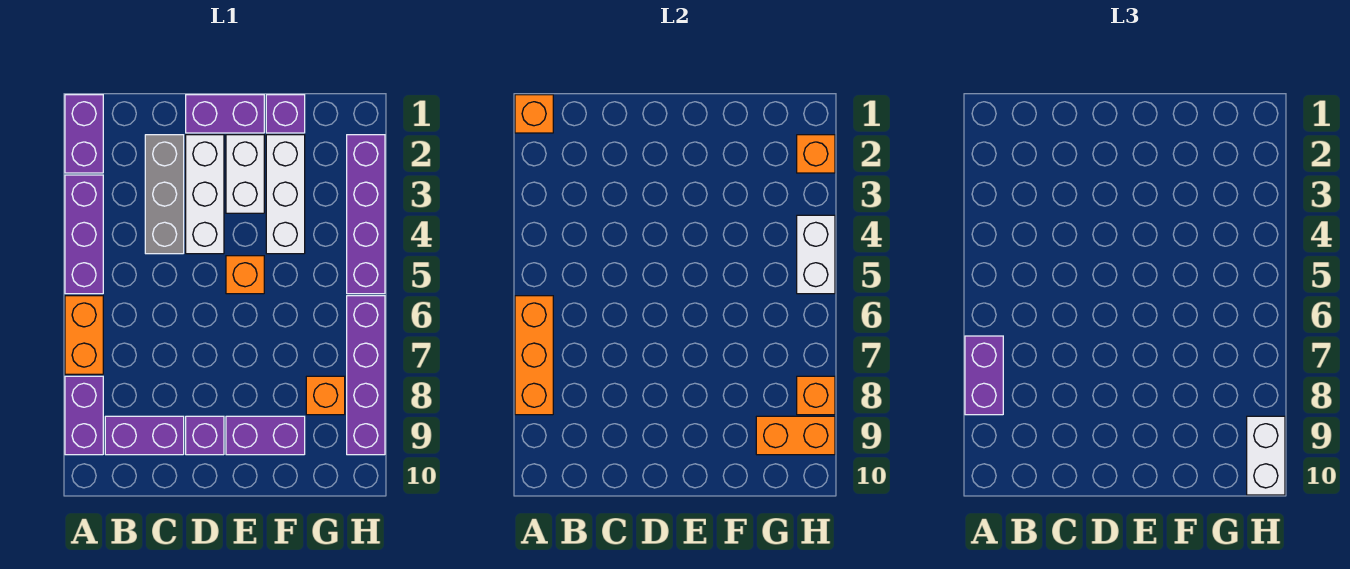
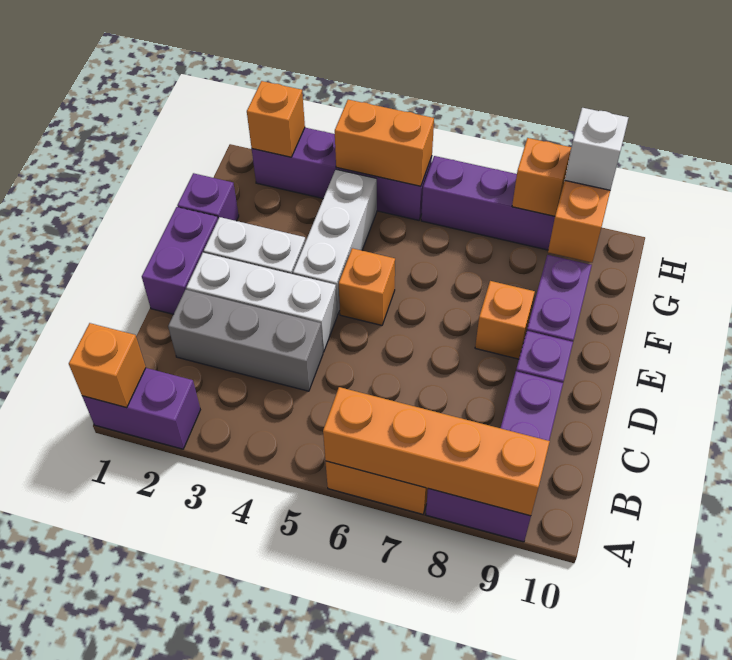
purple brick A3:A5 level 1 -> none
orange brick A6:A8 level 2 -> orange brick A6:A9 level 2
purple brick A7:A8 level 3 -> none
white brick F2:F4 level 1 -> white brick E4:G4 level 1
orange brick G8 level 1 -> orange brick E8 level 1
white brick H4:H5 level 2 -> orange brick H4:H5 level 2
white brick H9:H10 level 3 -> white brick H9 level 3

